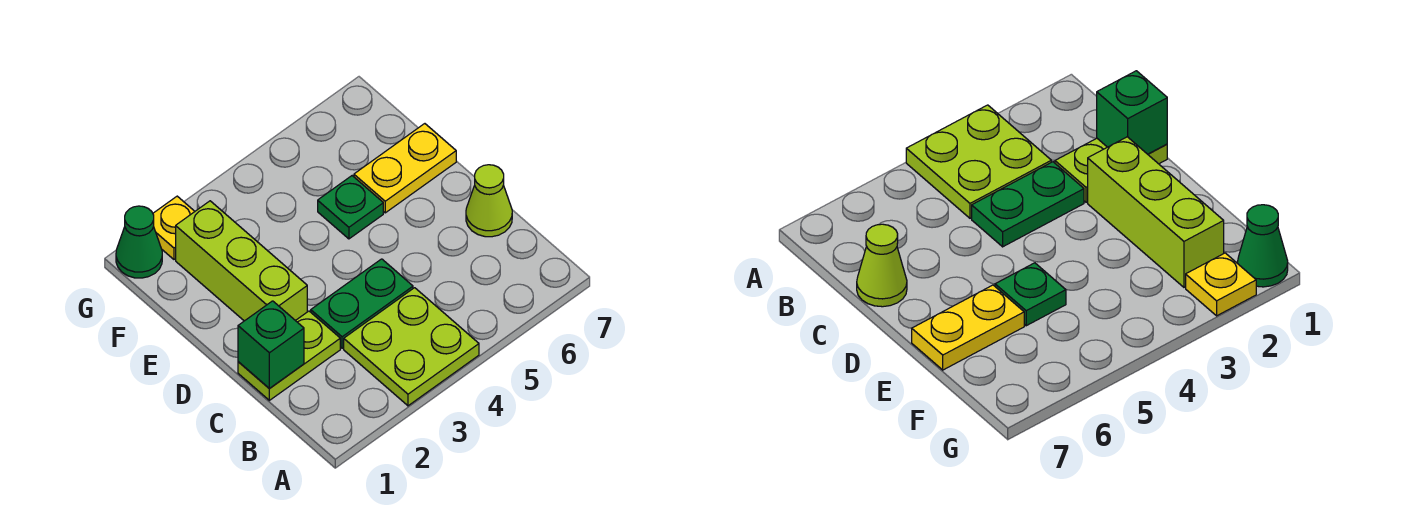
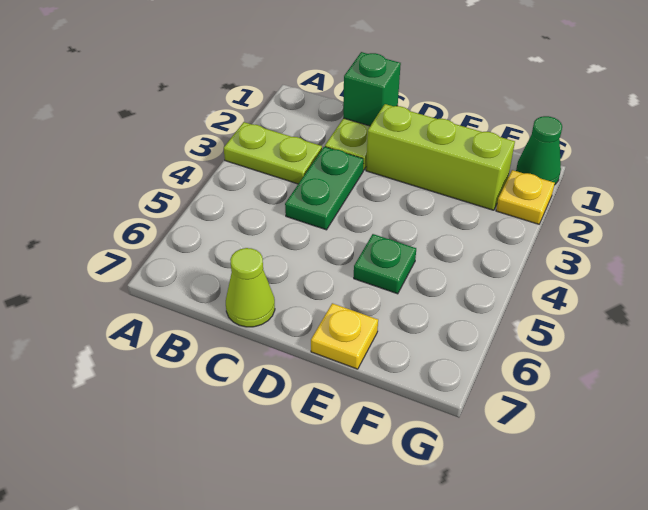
lime plate A3:B4 level 1 -> lime plate A3:B3 level 1
yellow plate E6:E7 level 1 -> yellow plate E7 level 1

